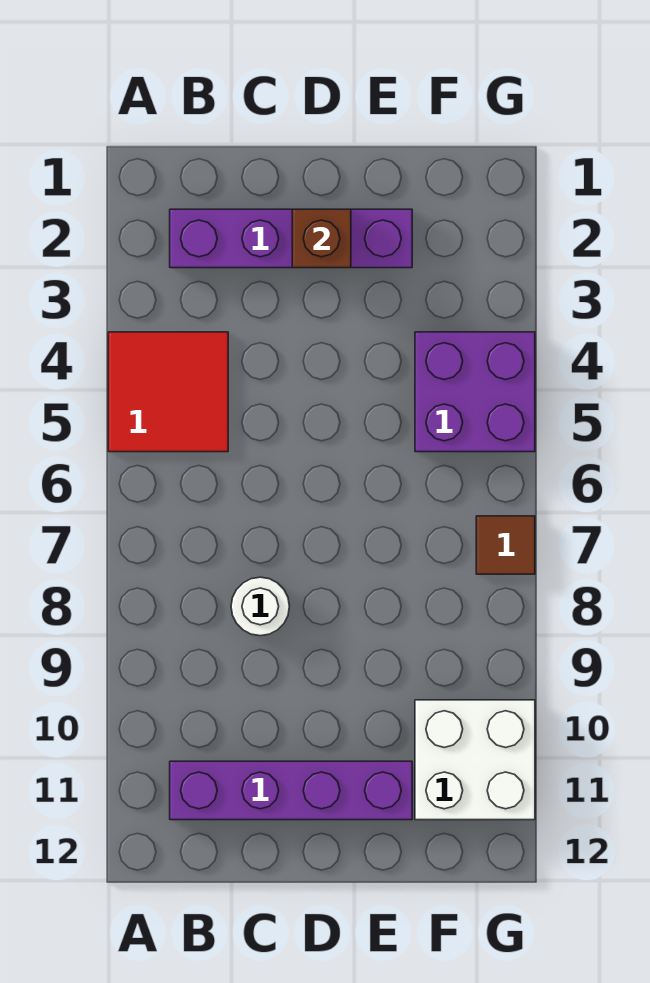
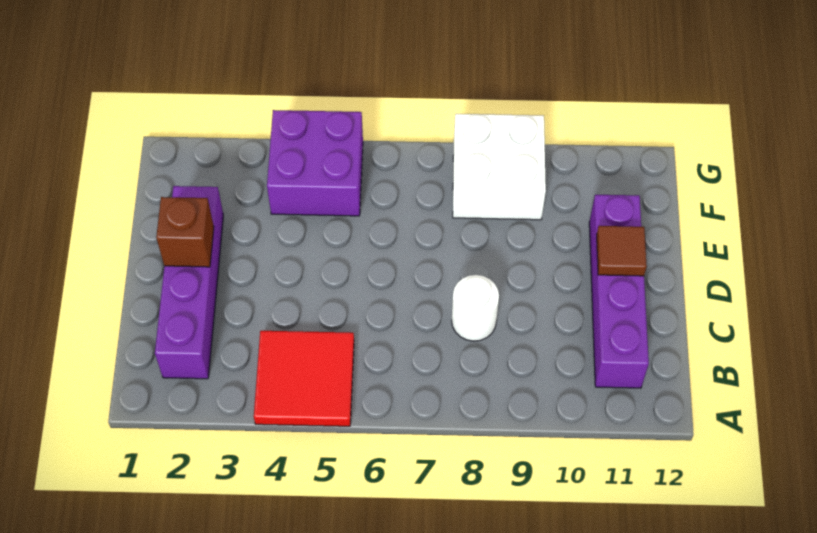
white brick F10:G11 level 1 -> white brick F8:G9 level 1
brown tile G7 level 1 -> brown tile D11 level 2

